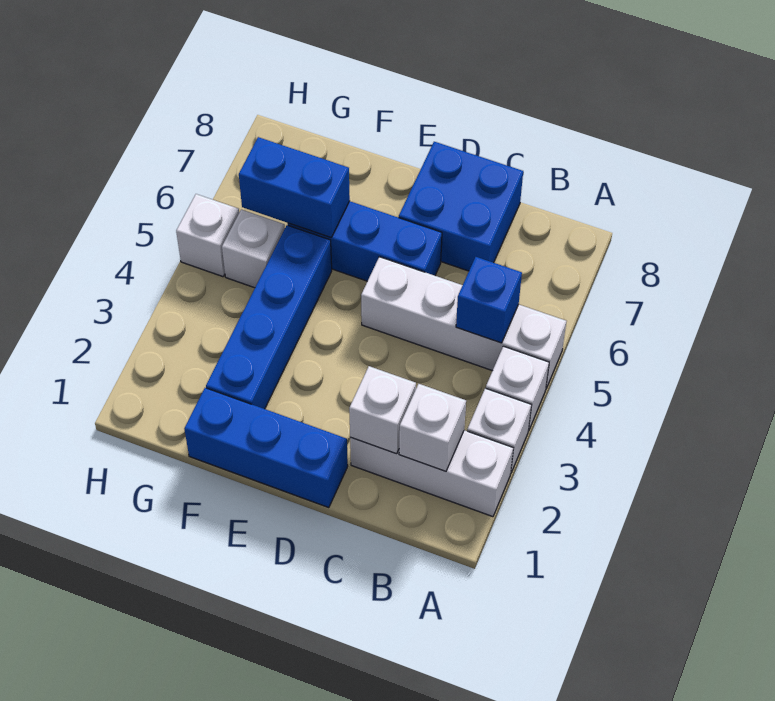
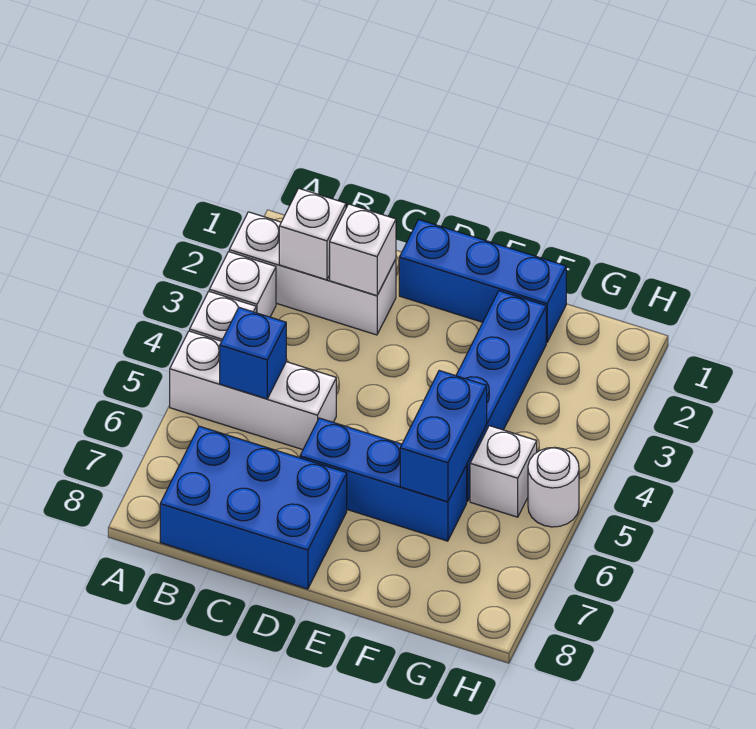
white brick A5:D5 level 1 -> white brick A5:C5 level 1
blue brick C7:D8 level 1 -> blue brick B7:D8 level 1
blue brick F6:G6 level 2 -> blue brick F5:F6 level 2
white brick H5 level 1 -> white round brick H5 level 1

